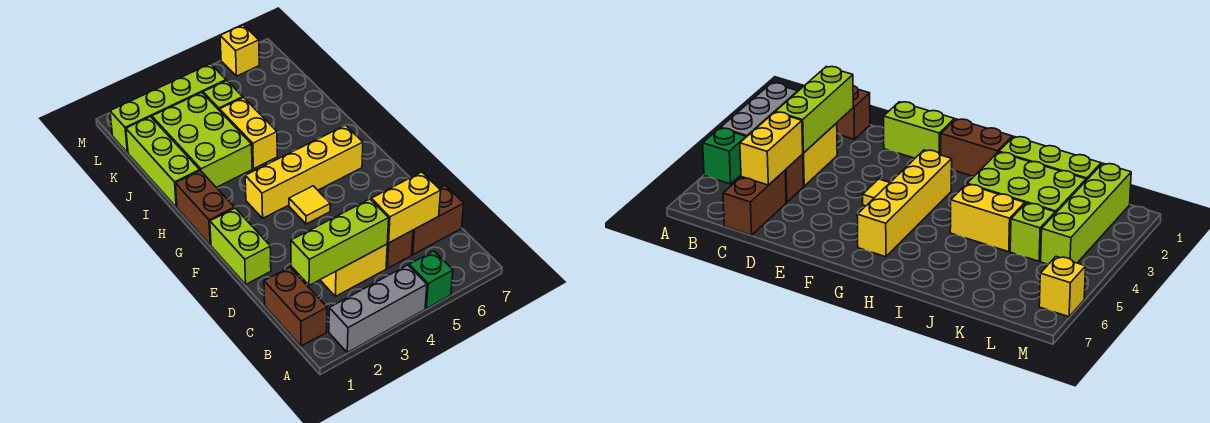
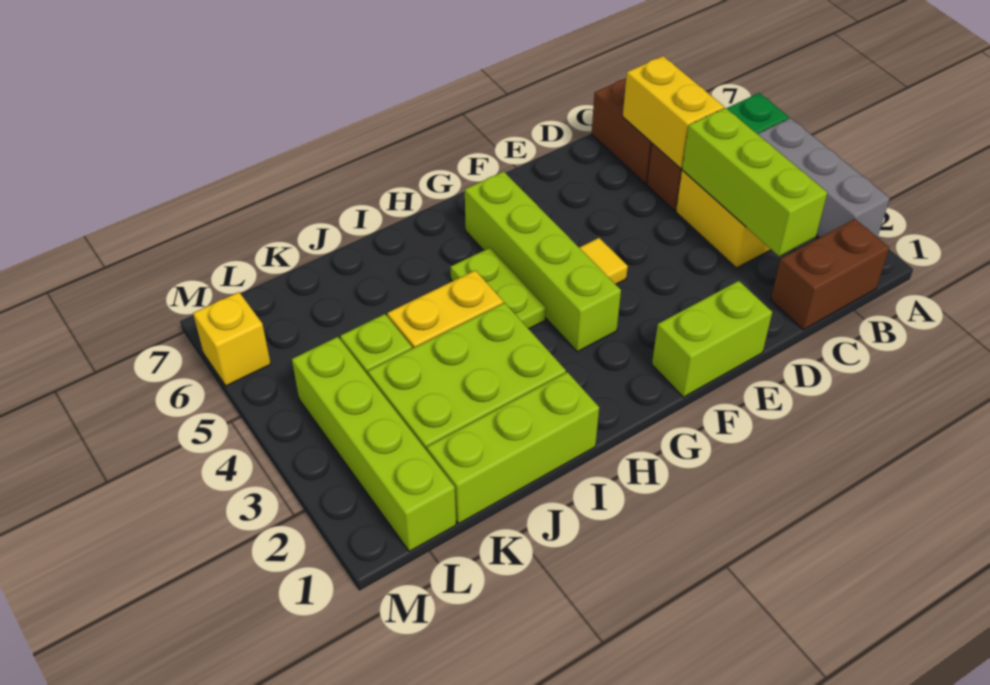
brown brick G1:H1 level 1 -> none
yellow brick G3:G6 level 1 -> lime brick G3:G6 level 1
none -> lime plate H4:H5 level 1

